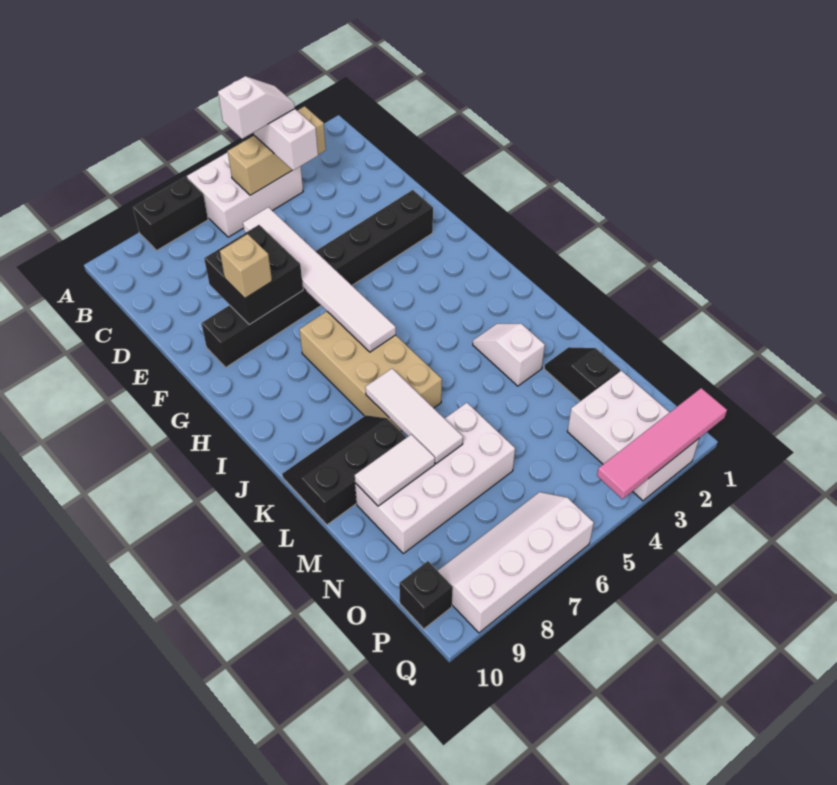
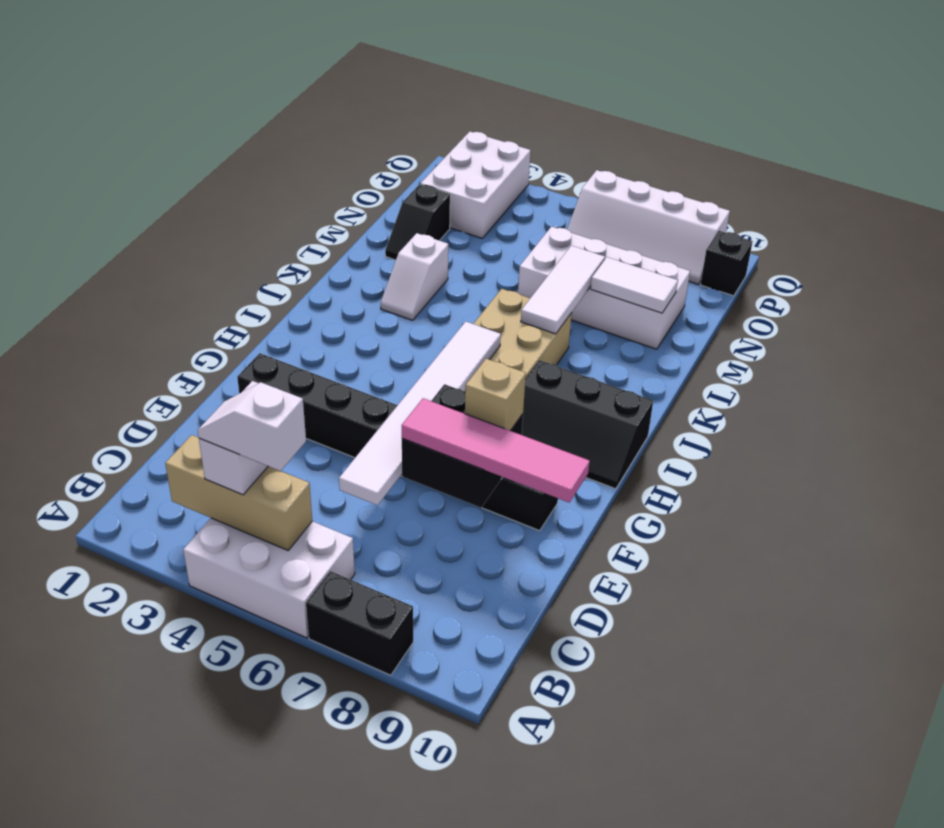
black slope K8:L10 level 1 top L -> black slope H8:I10 level 1 top I
pink tile Q1:Q4 level 2 -> pink tile E7:E10 level 3

